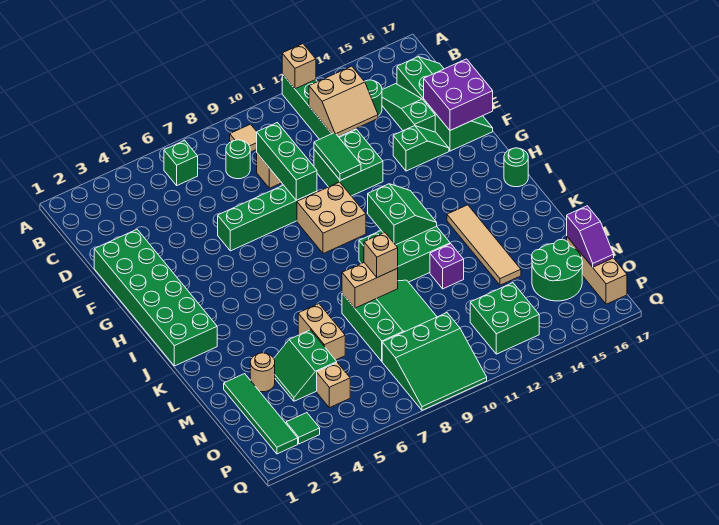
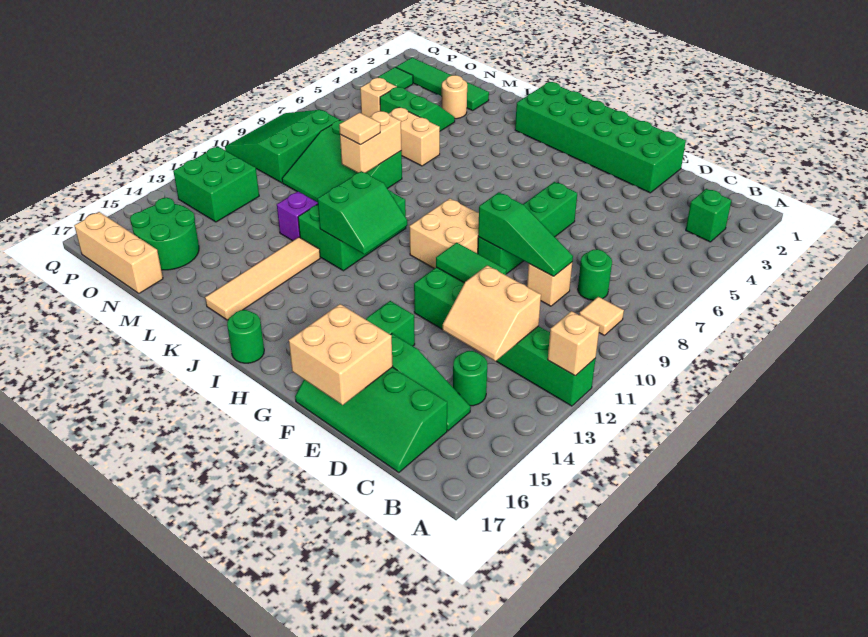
green brick B6 level 1 -> green brick B3 level 1
tan slope C12:D13 level 2 top C -> tan slope C12:D13 level 2 top 12
green brick D9:F9 level 2 -> green slope D9:F9 level 2 top F
purple brick E16:F17 level 2 -> tan brick E16:F17 level 2
green slope I11:J12 level 2 top 11 -> green slope I11:J12 level 2 top J
tan tile J14:M14 level 1 -> tan tile K13:K16 level 1
tan brick L9 level 3 -> tan tile L9 level 3
purple slope N17:O17 level 2 top N -> none

